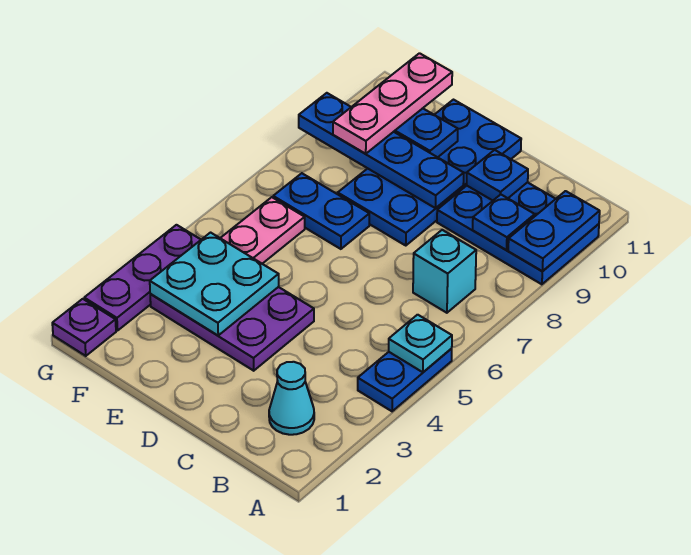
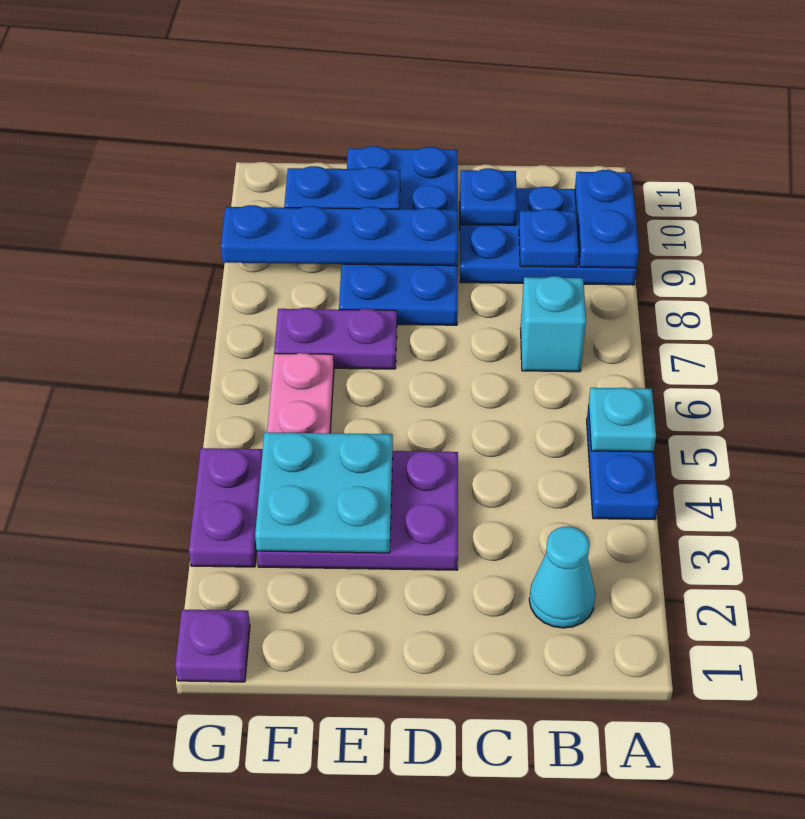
blue plate E7:F7 level 1 -> purple plate E7:F7 level 1
pink plate F9:F11 level 3 -> none
purple plate G2:G4 level 1 -> purple plate G3:G4 level 1

